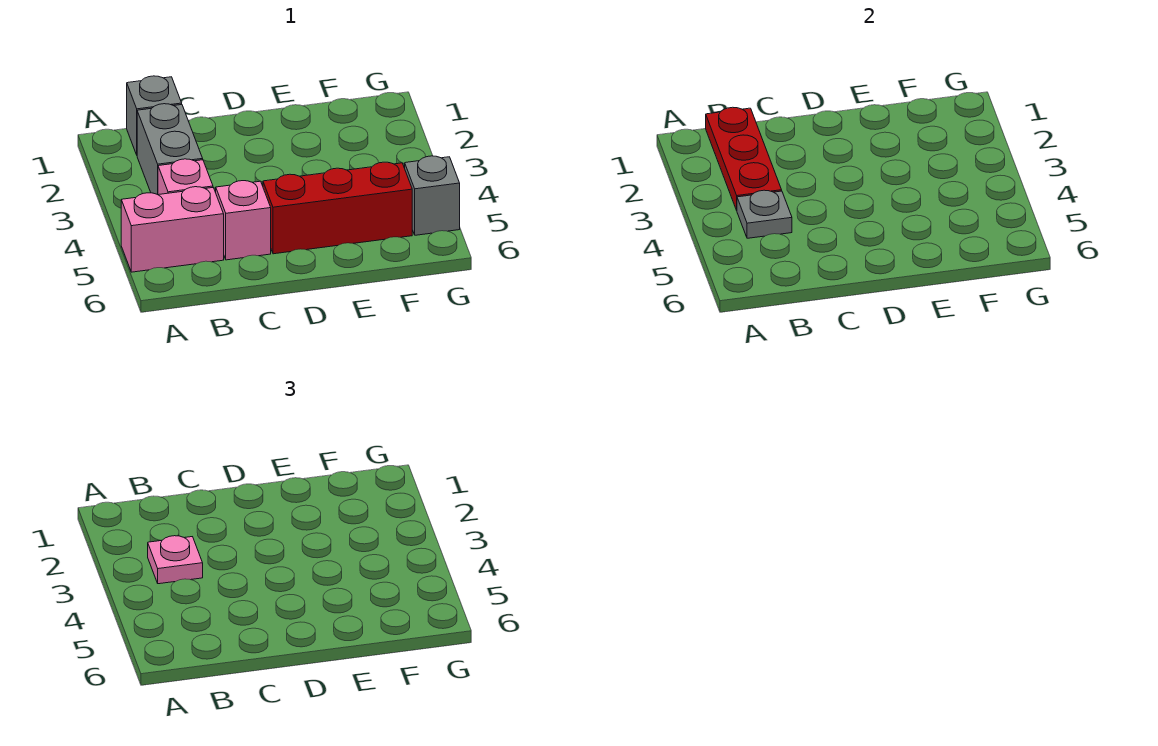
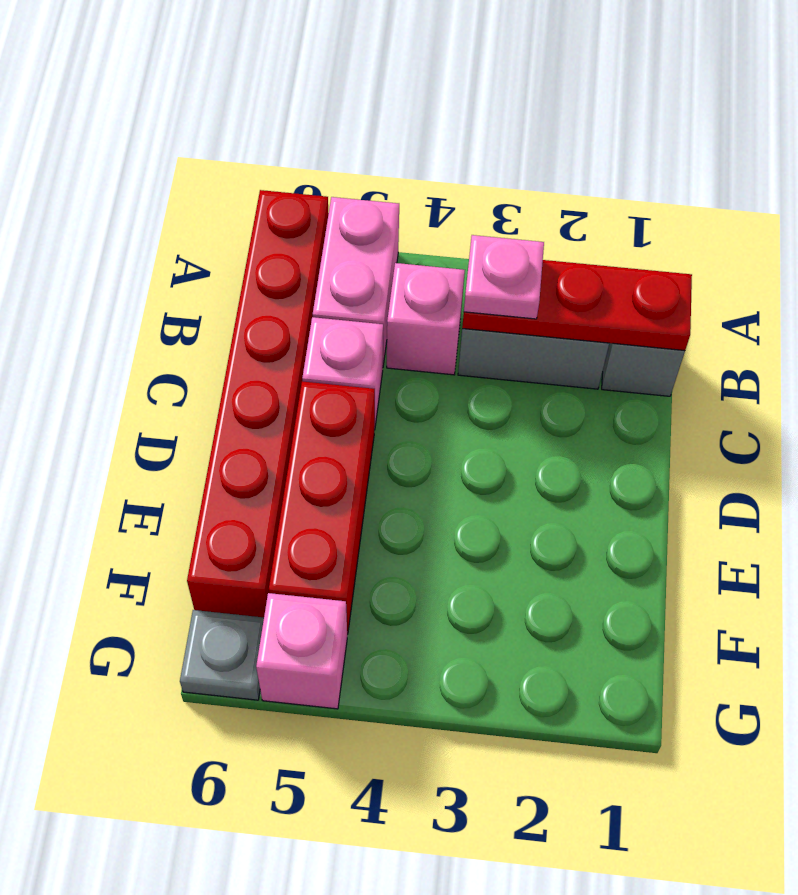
none -> red brick A6:F6 level 1
grey plate B4 level 2 -> grey plate G6 level 1
grey brick G5 level 1 -> pink brick G5 level 1

